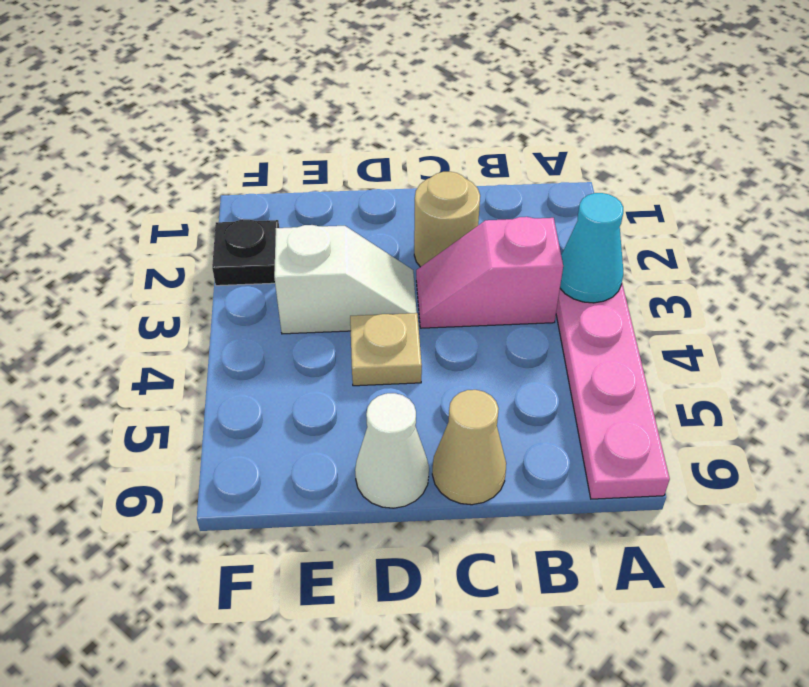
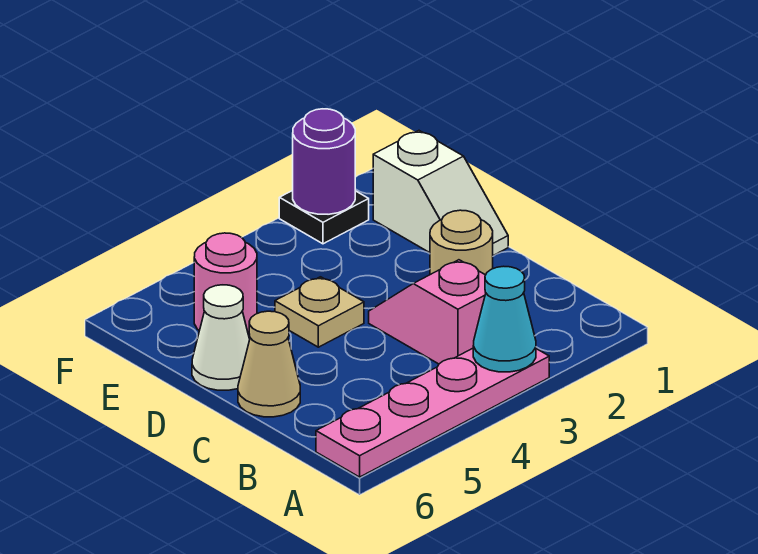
white slope D3:E3 level 1 top E -> white slope D1:E1 level 1 top E
none -> pink round brick E5 level 1
none -> purple round brick F2 level 2

